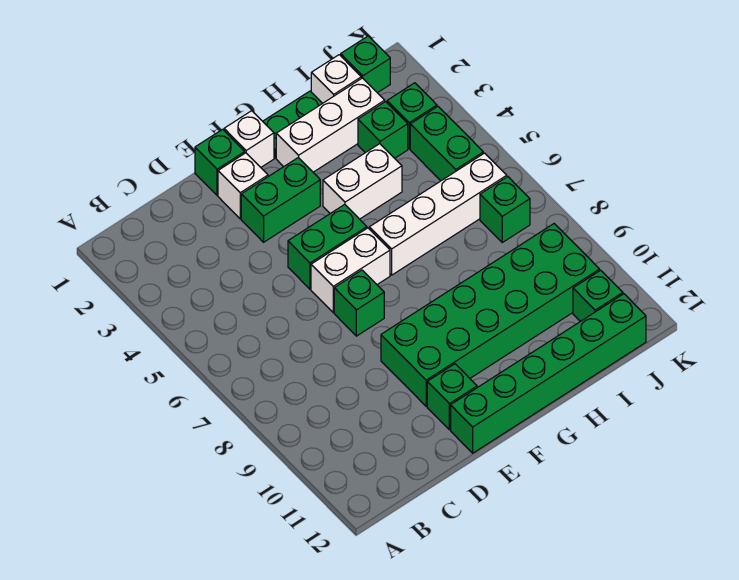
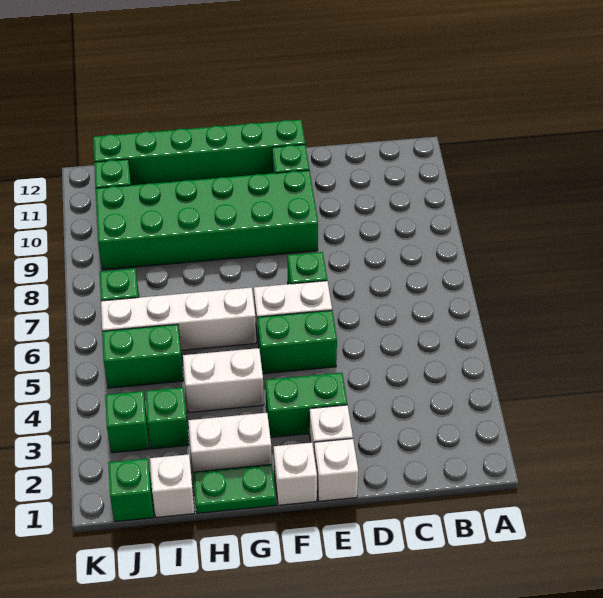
green brick E1 level 1 -> white brick E1 level 1
white brick G2:I2 level 1 -> white brick G2:H2 level 1
green brick J4:J5 level 1 -> green brick I5:J5 level 1

